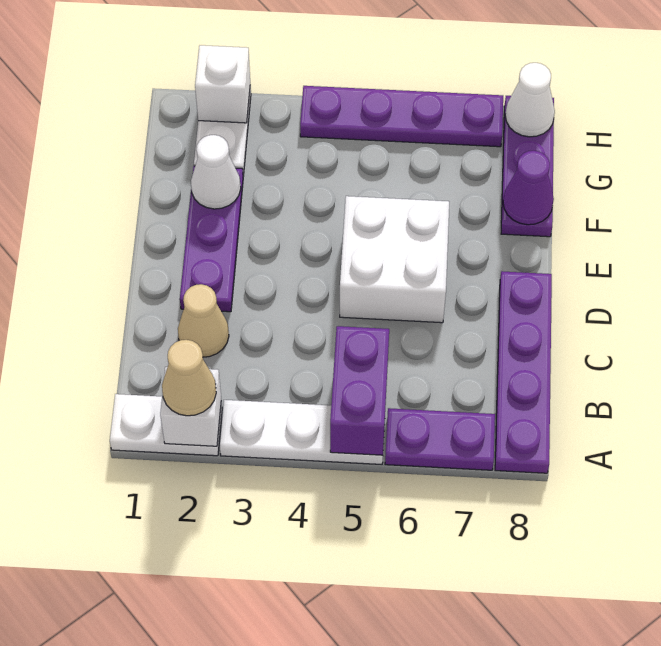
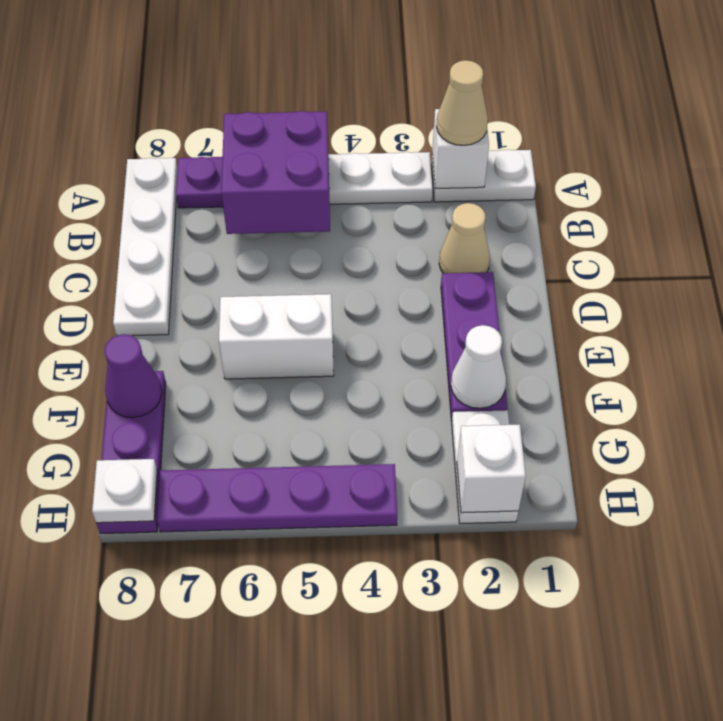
purple brick A5:B5 level 2 -> purple brick A5:B6 level 2
purple plate A8:D8 level 1 -> white plate A8:D8 level 1
white brick D5:E6 level 1 -> white brick E5:E6 level 1
white cone H8 level 2 -> white plate H8 level 2

